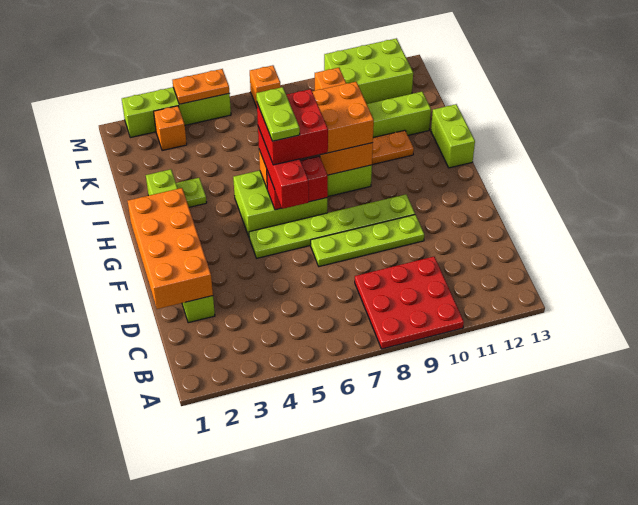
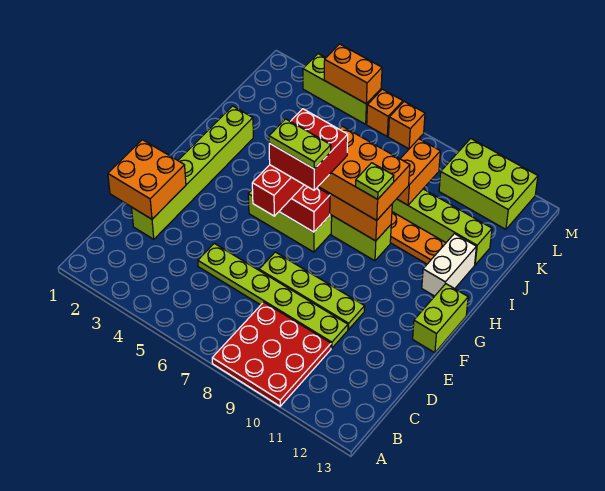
orange brick D1:G2 level 2 -> orange brick D1:E2 level 2
lime plate F5:F10 level 1 -> lime plate D5:D10 level 1
lime plate G6:H6 level 5 -> lime plate G6:G7 level 5
none -> white brick H12:I12 level 1
lime brick H13:I13 level 1 -> lime brick F13:G13 level 1
lime plate I3 level 1 -> lime plate H9 level 4
orange brick L3 level 1 -> orange brick M6 level 1
lime brick M2:M5 level 1 -> lime brick M3:M5 level 1
orange plate M4:M5 level 2 -> orange brick M4:M5 level 2

